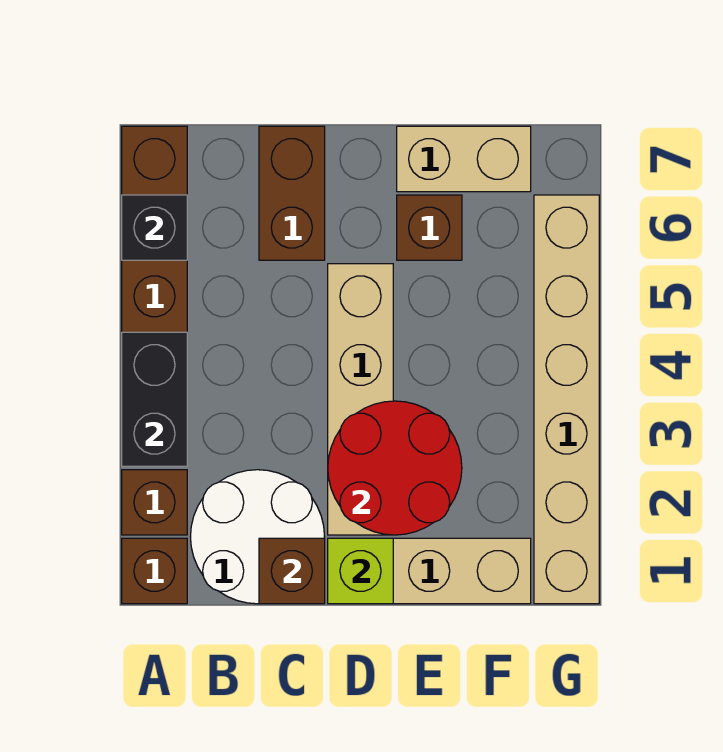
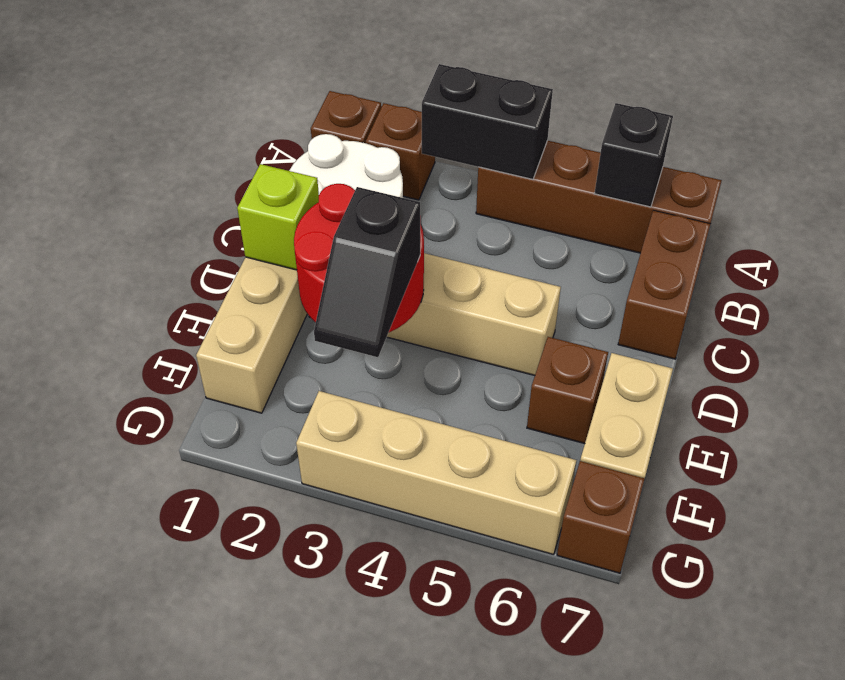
brown brick C1 level 2 -> brown brick G7 level 1
brown brick C6:C7 level 1 -> brown brick B7:C7 level 1
none -> black slope E3:F3 level 3 top E
tan brick G1:G6 level 1 -> tan brick G3:G6 level 1

